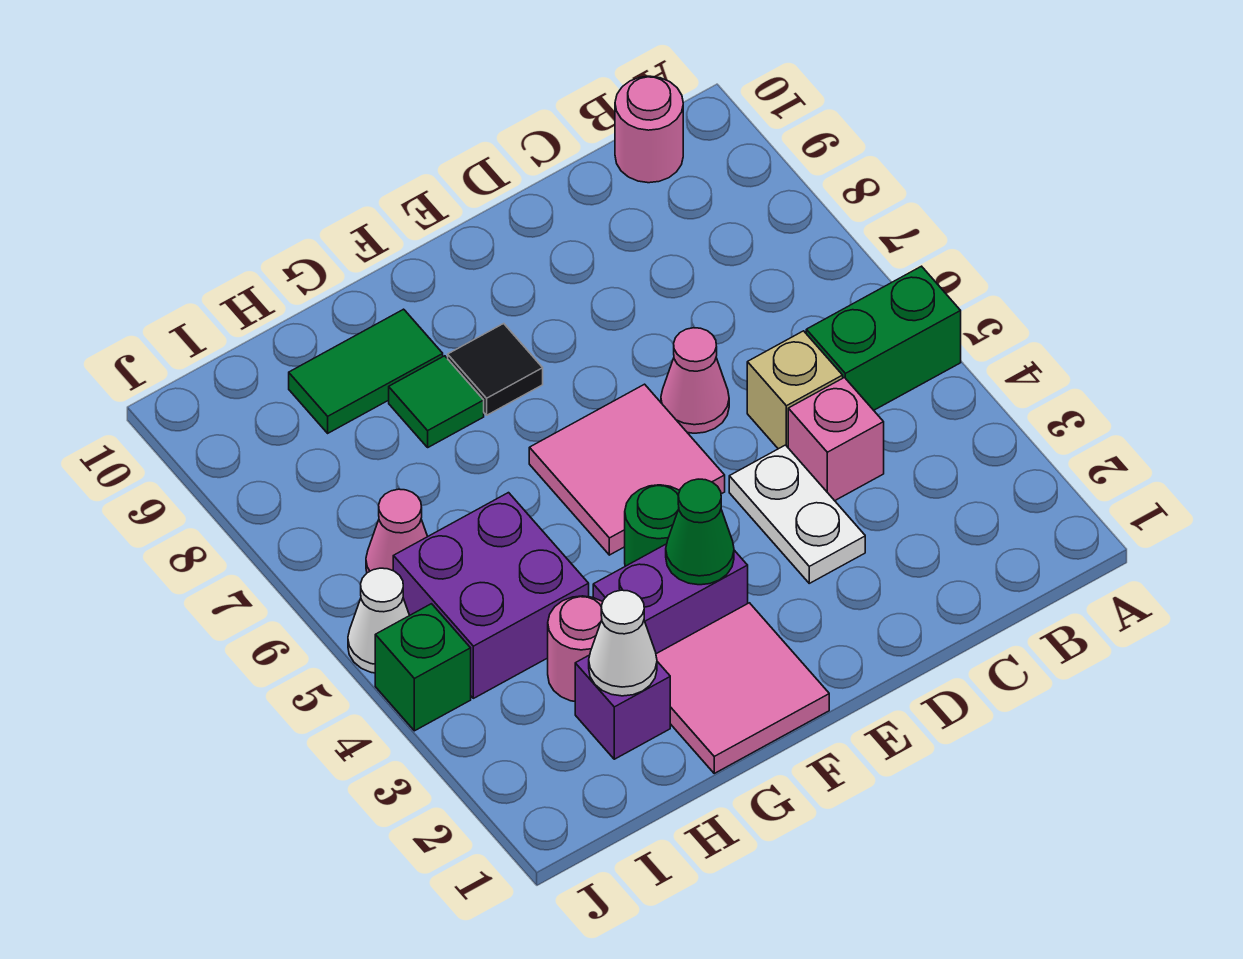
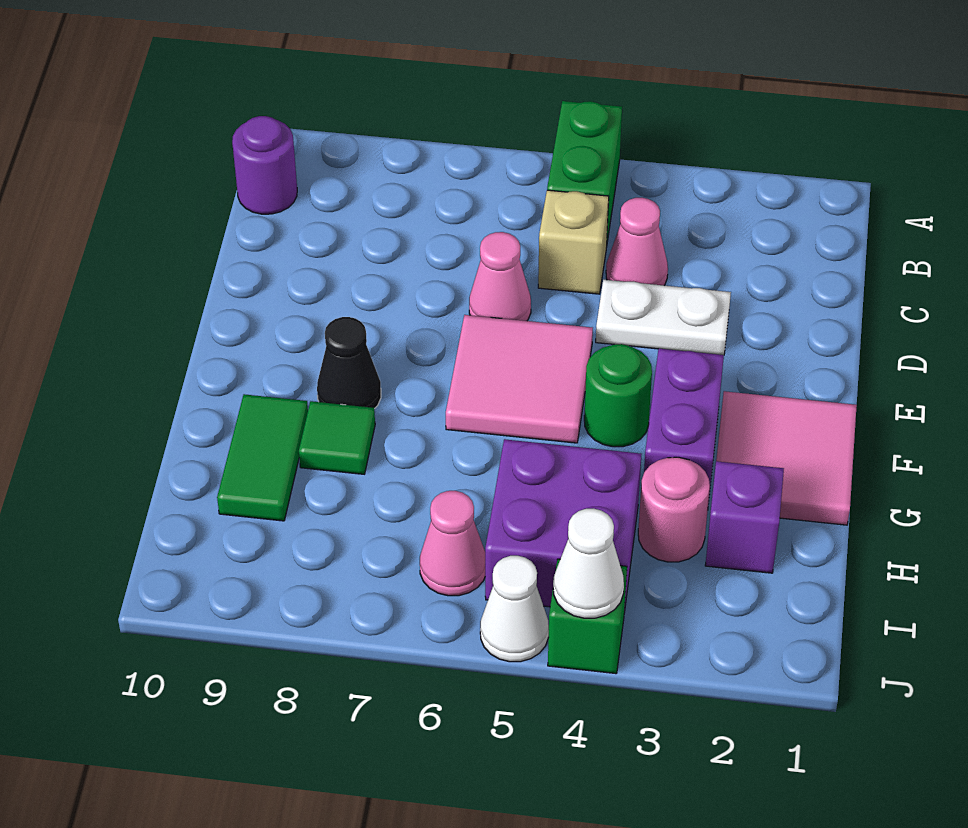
pink round brick B10 level 1 -> purple round brick B10 level 1
pink brick C4 level 1 -> pink cone C4 level 1
green cone F3 level 2 -> none
black tile F8 level 1 -> black cone F8 level 1
white cone H2 level 2 -> white cone J4 level 2

